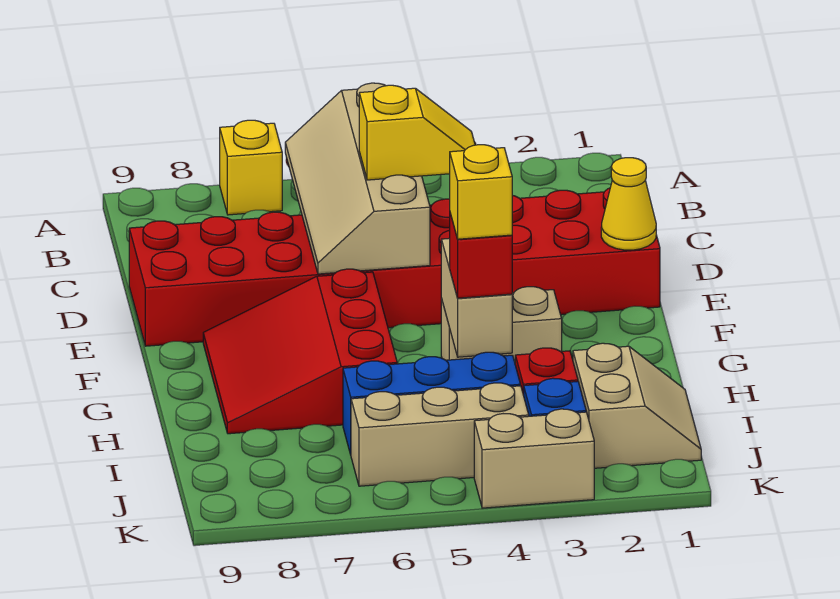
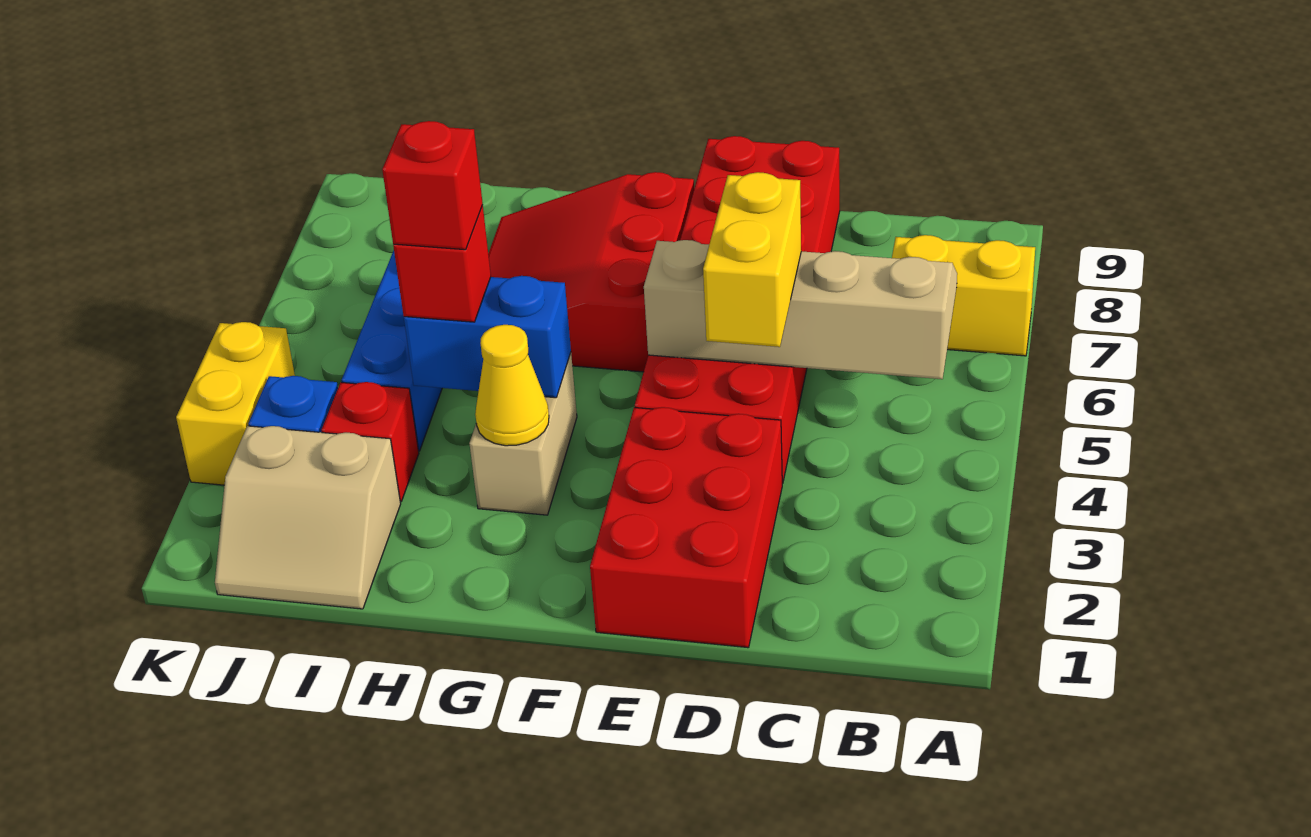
yellow brick A7 level 1 -> yellow brick A7:B7 level 1
yellow slope D4:D5 level 3 top 5 -> yellow brick D4:D5 level 3
yellow cone E1 level 2 -> yellow cone G3 level 2
red slope F6:H8 level 1 top 6 -> red slope F6:H8 level 1 top F
tan brick G4:H4 level 2 -> blue brick G4:H4 level 2
yellow brick H4 level 4 -> red brick H4 level 4
tan brick J4:J6 level 1 -> none
tan brick K3:K4 level 1 -> yellow brick K3:K4 level 1

